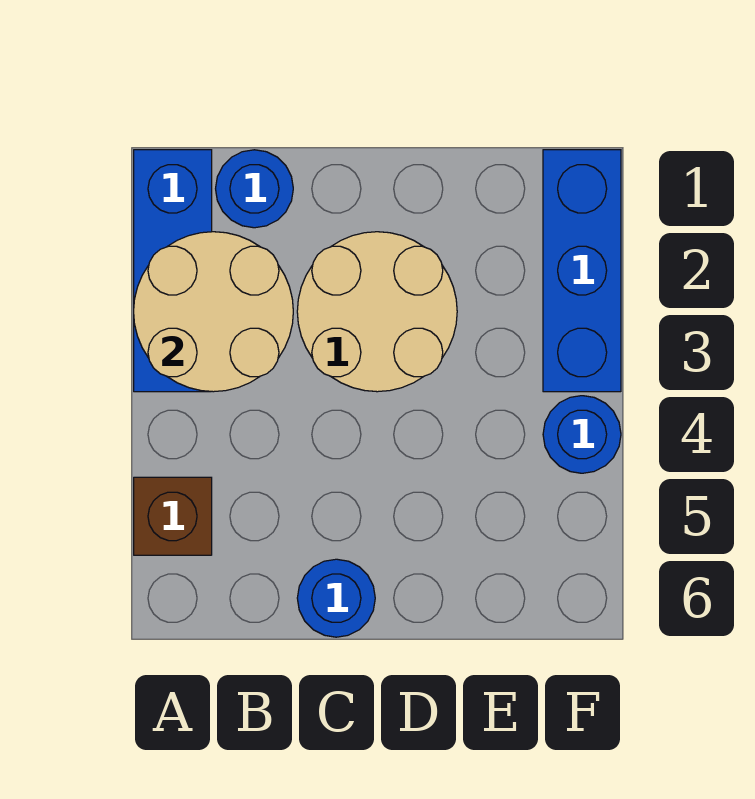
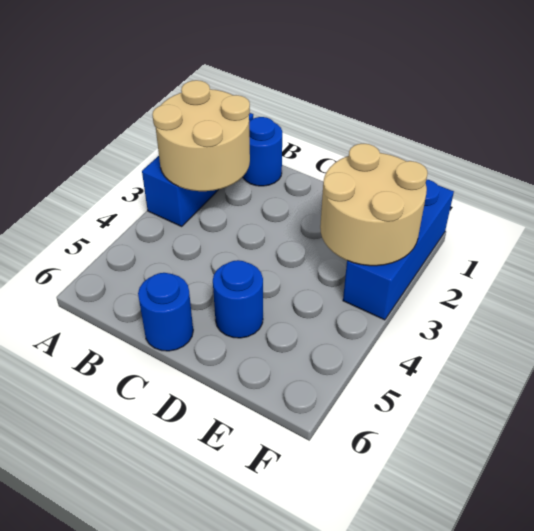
brown brick A5 level 1 -> none
tan round brick C2:D3 level 1 -> tan round brick E2:F3 level 2
blue round brick F4 level 1 -> blue round brick D5 level 1

